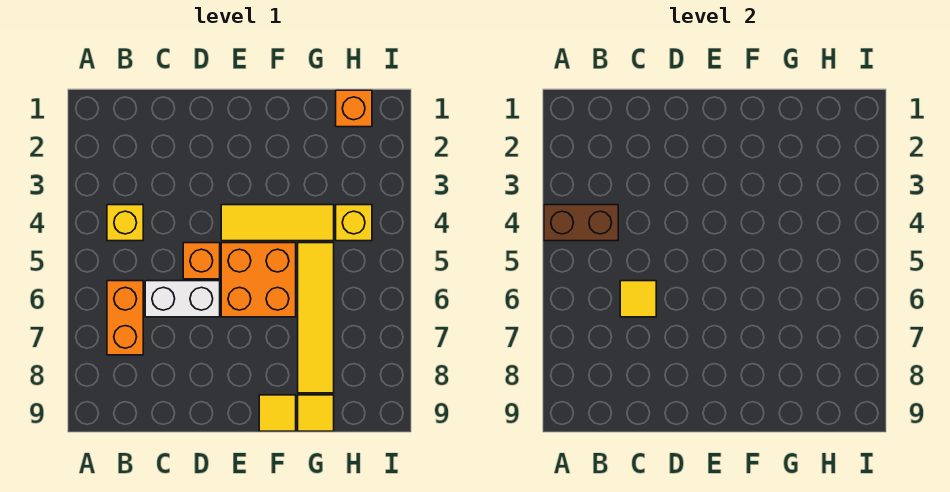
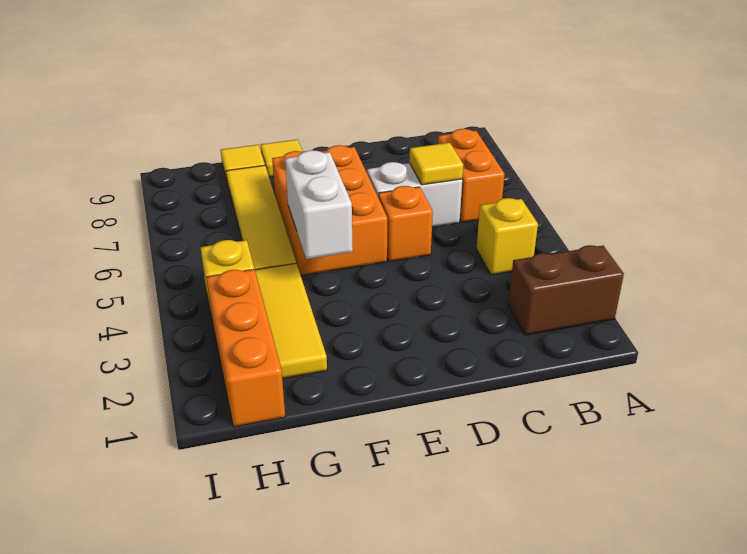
brown brick A4:B4 level 2 -> brown brick A2:B2 level 1
yellow tile E4:G4 level 1 -> yellow tile G2:G4 level 1
orange brick E5:F6 level 1 -> orange brick E5:F7 level 1
none -> white brick F4:F5 level 2
orange brick H1 level 1 -> orange brick H1:H3 level 1

